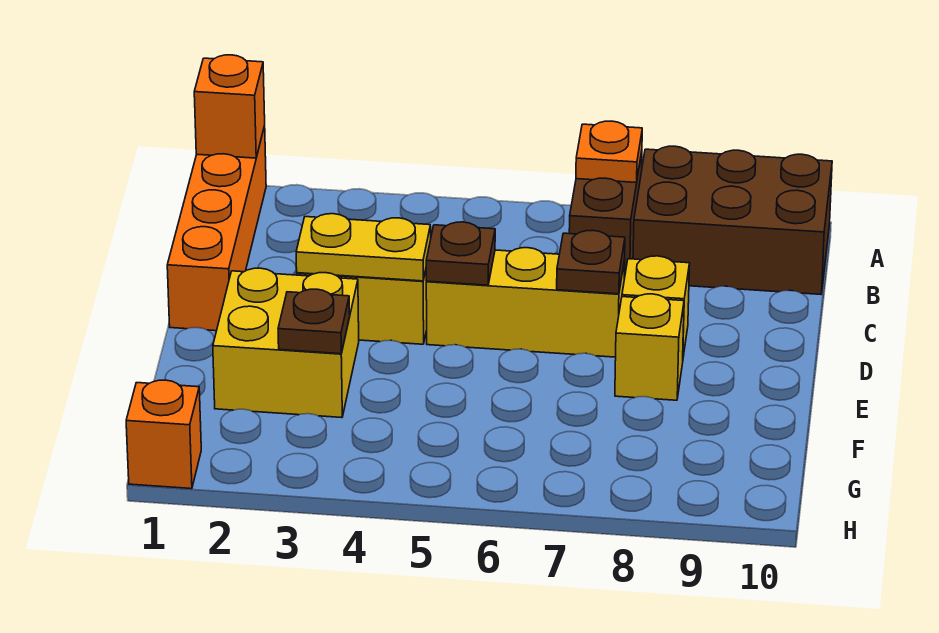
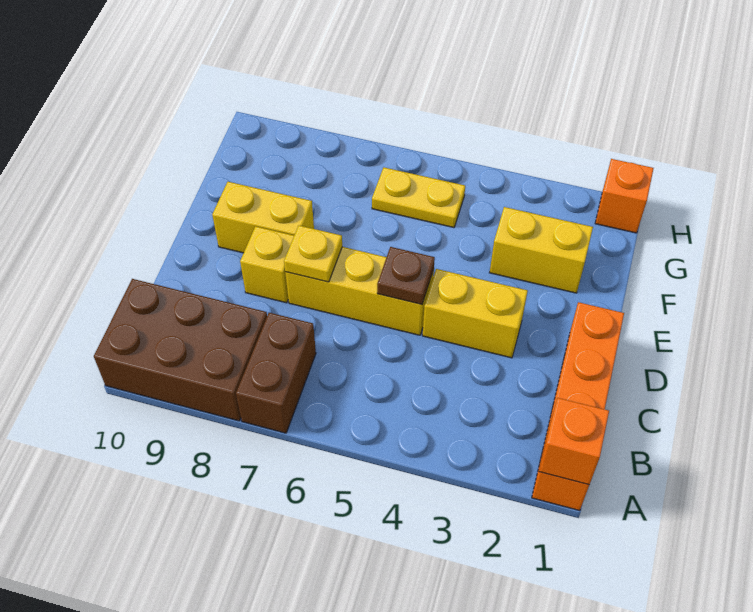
orange plate A7 level 2 -> none
yellow plate D3:D4 level 2 -> yellow plate G5:G6 level 1
brown plate D7 level 2 -> yellow plate D7 level 2
yellow brick E2:F3 level 1 -> yellow brick F2:F3 level 1
yellow brick E8 level 1 -> yellow brick E8:E9 level 1
brown plate F3 level 2 -> none

